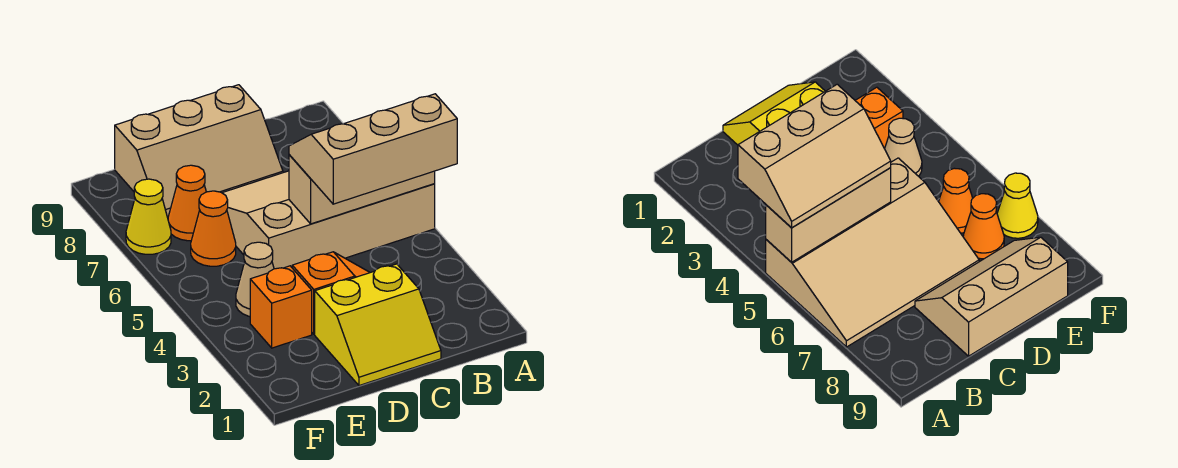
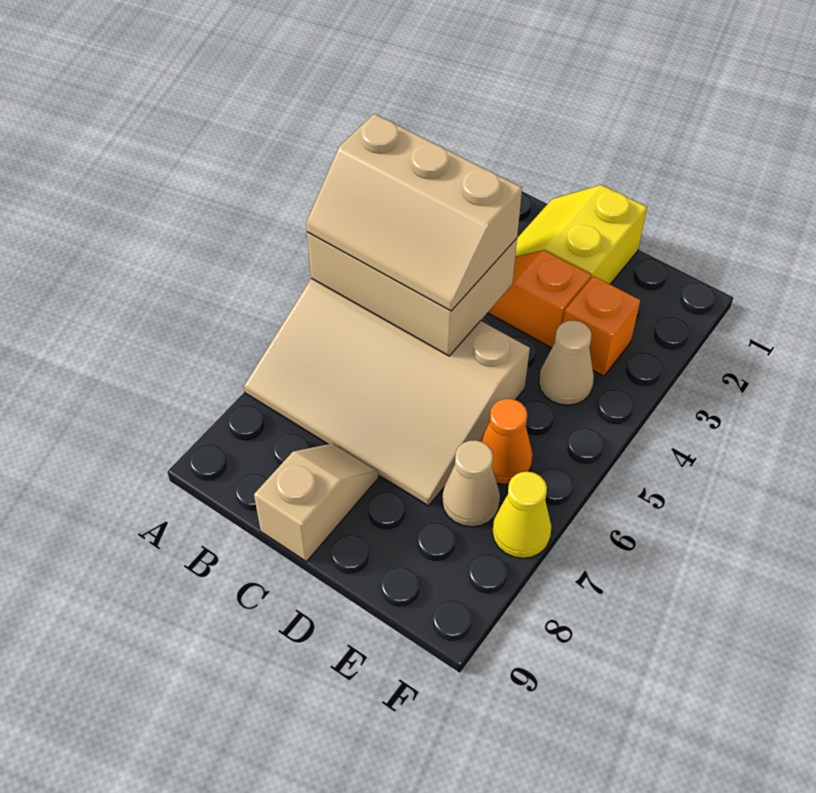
tan brick A5:C5 level 2 -> tan brick A4:C5 level 2
yellow slope C1:D2 level 1 top 2 -> yellow slope C1:D2 level 1 top D
tan slope C8:E9 level 1 top 9 -> tan slope C8:C9 level 1 top 9
orange cone E7 level 1 -> tan cone E7 level 1

